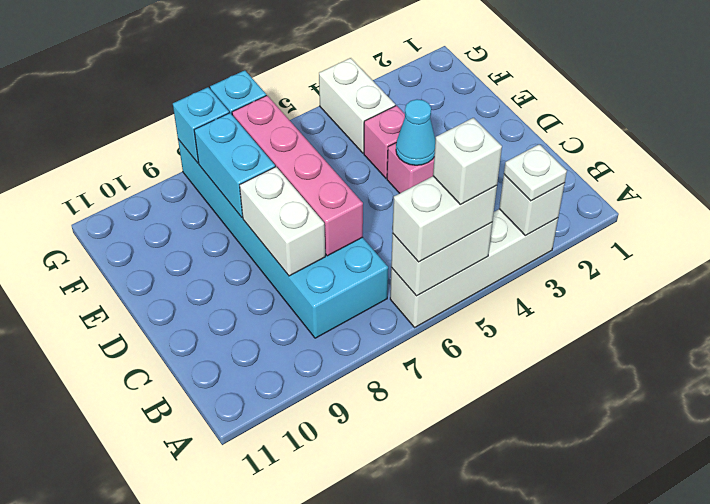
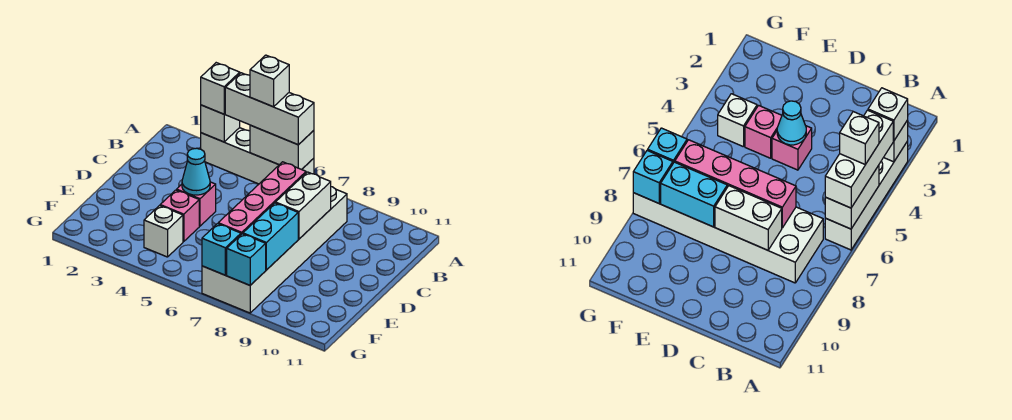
white plate A3 level 3 -> white brick A3 level 3
white brick A5:A6 level 3 -> white brick A4:A6 level 3
cyan brick B7:G8 level 1 -> white brick B7:G8 level 1
white brick F4:G4 level 1 -> white brick F4 level 1

